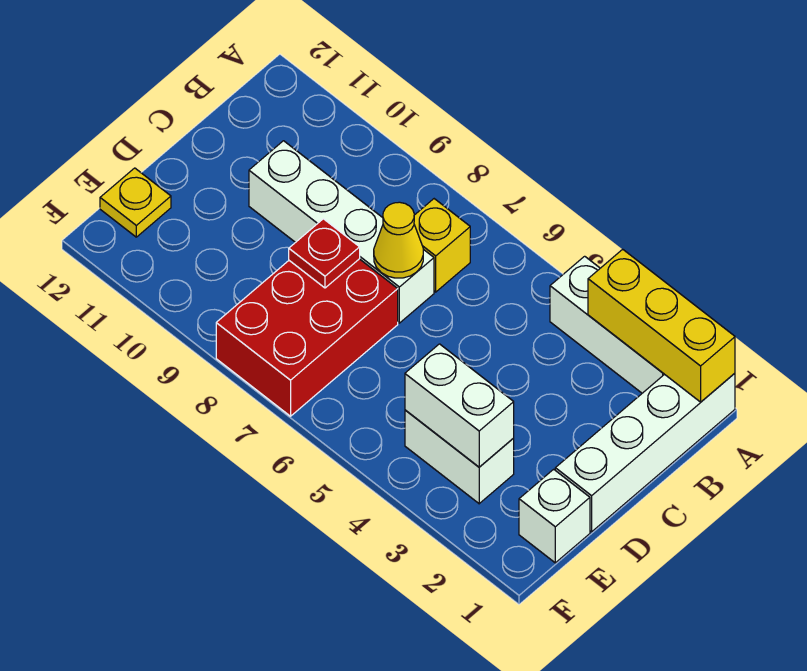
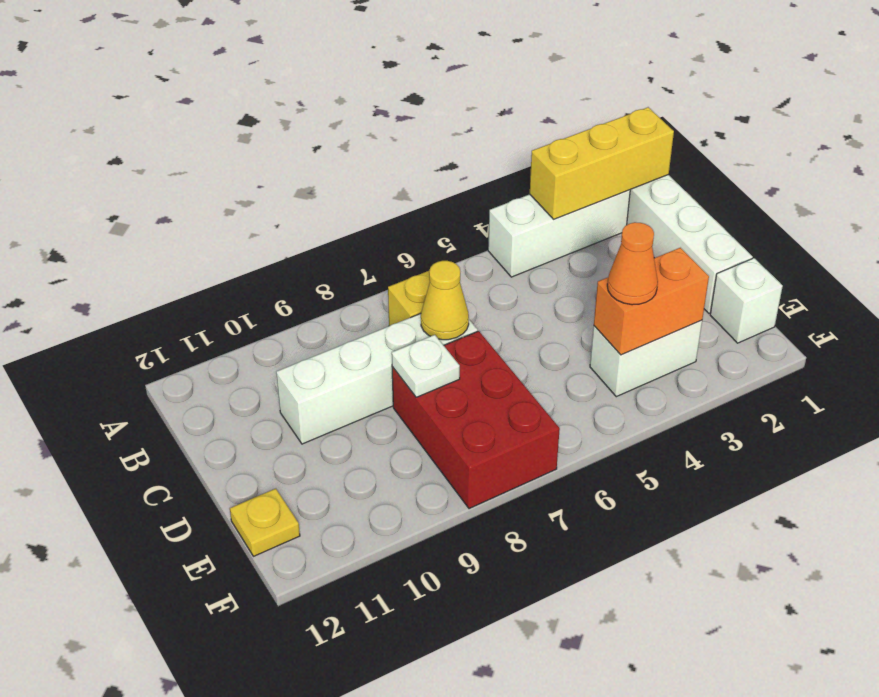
red plate D8 level 2 -> white plate D8 level 2
white brick E3:E4 level 2 -> orange brick E3:E4 level 2
none -> orange cone E4 level 3

